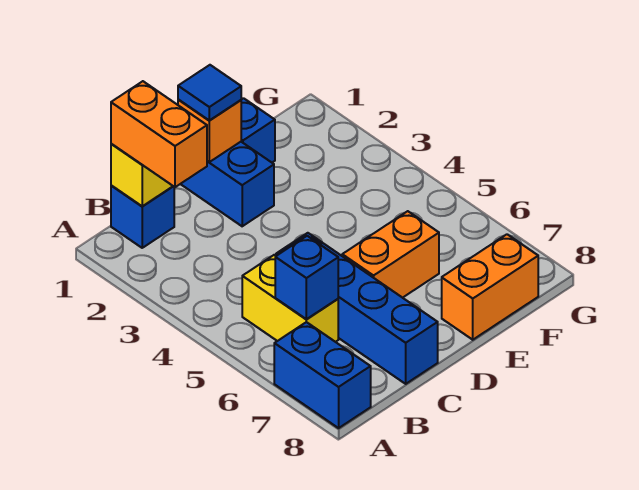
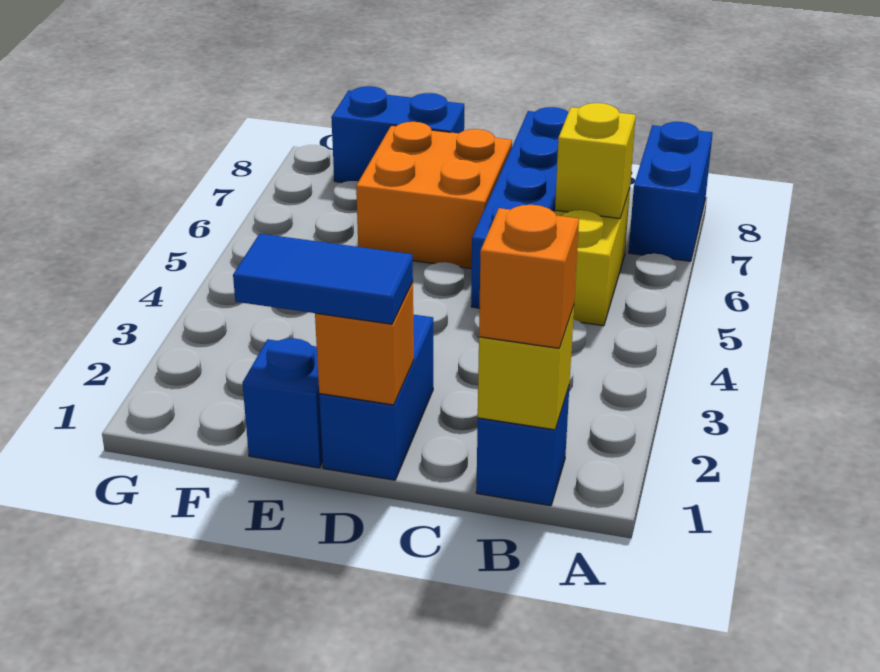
orange brick B1:B2 level 3 -> orange brick B1 level 3
blue brick B6 level 2 -> yellow brick B6 level 2
blue tile D1 level 3 -> blue tile D1:E1 level 3
orange brick D6:E6 level 1 -> orange brick D6:E7 level 1
orange brick E8:F8 level 1 -> blue brick E8:F8 level 1

